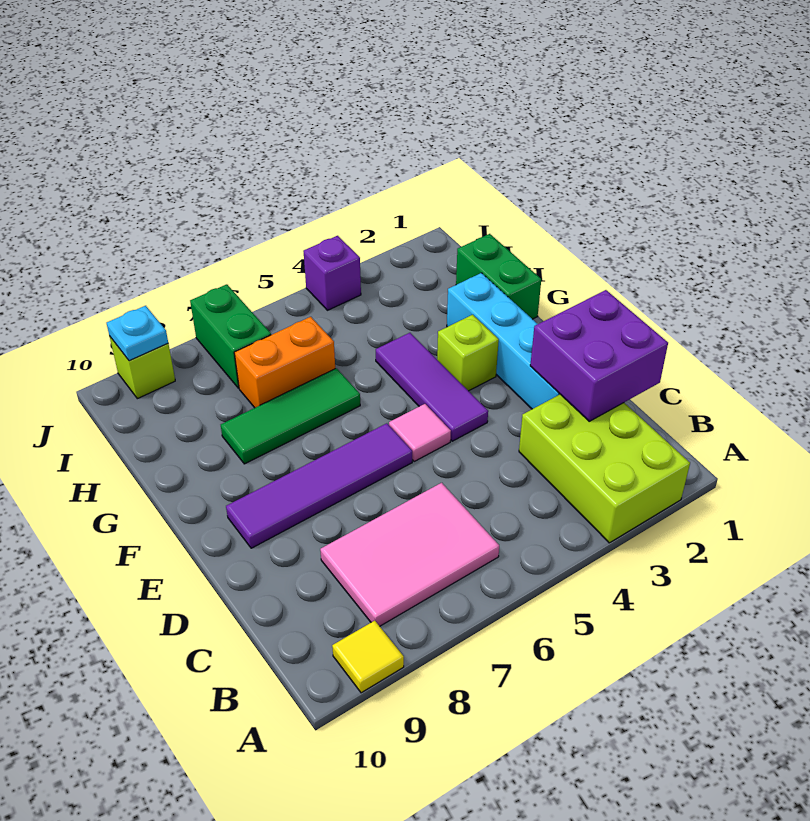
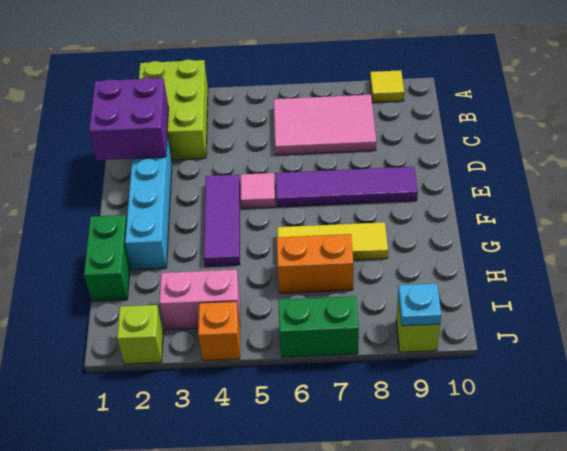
lime brick F3 level 1 -> lime brick J2 level 1
green tile G6:G8 level 1 -> yellow tile G6:G8 level 1
none -> pink brick I3:I4 level 1
green brick I7:J7 level 1 -> green brick J6:J7 level 1
purple brick J4 level 1 -> orange brick J4 level 1

